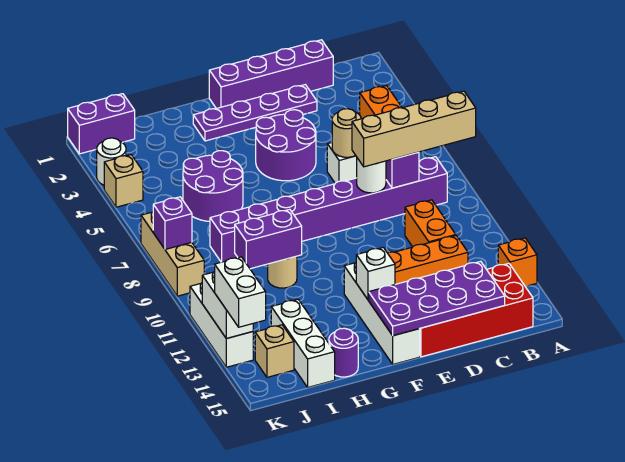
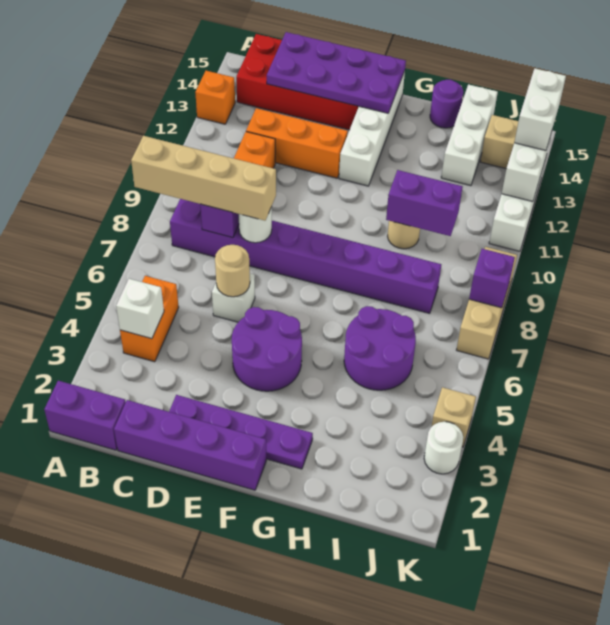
white brick F13 level 2 -> white brick B4 level 2
purple brick J1:K1 level 1 -> purple brick A1:B1 level 1

